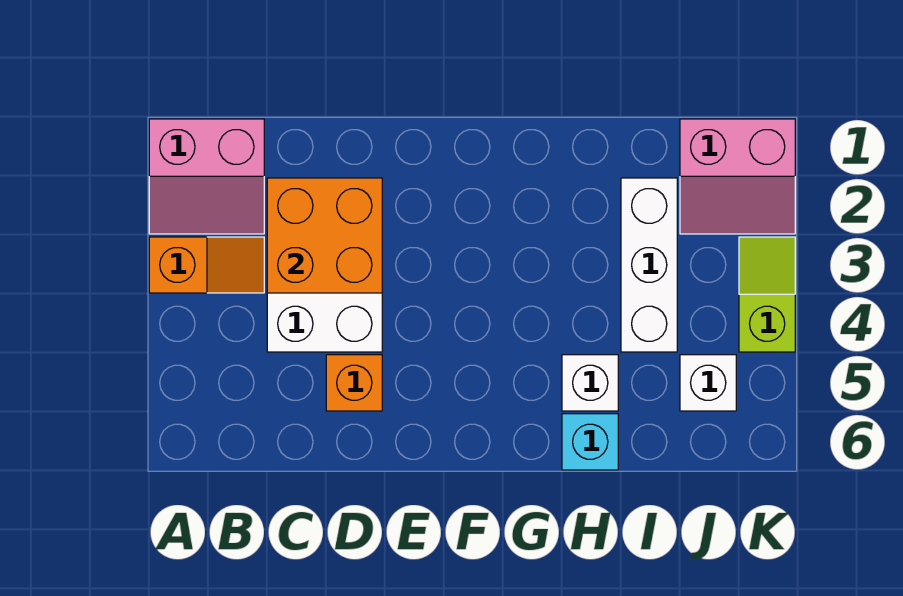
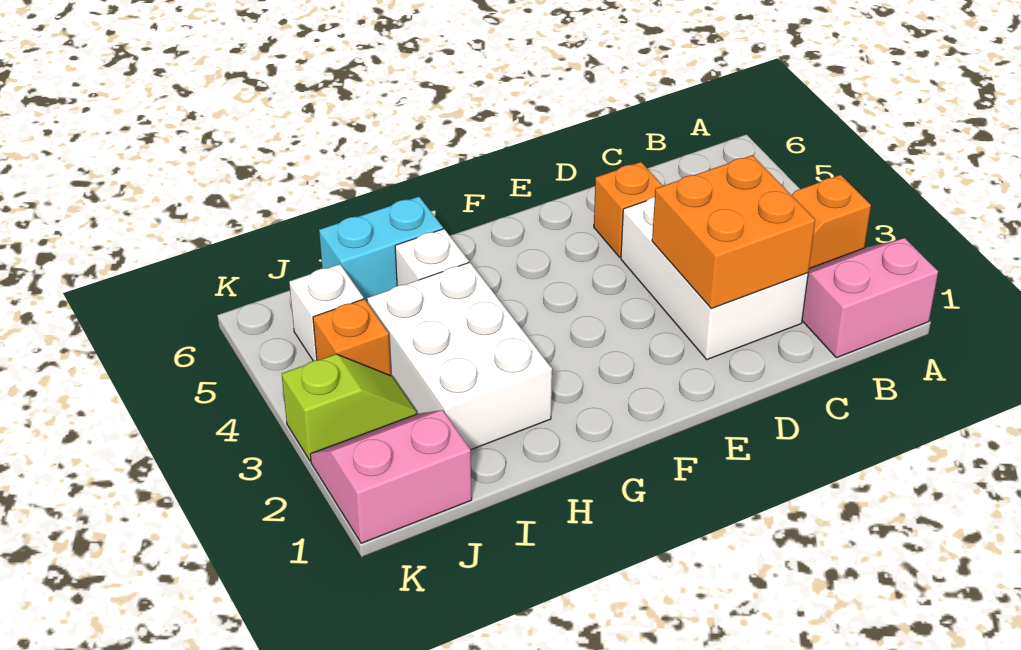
cyan brick H6 level 1 -> cyan brick H6:I6 level 1
white brick I2:I4 level 1 -> white brick H2:I4 level 1
none -> orange brick J4 level 1
lime slope K3:K4 level 1 top 4 -> lime slope J3:K3 level 1 top K

